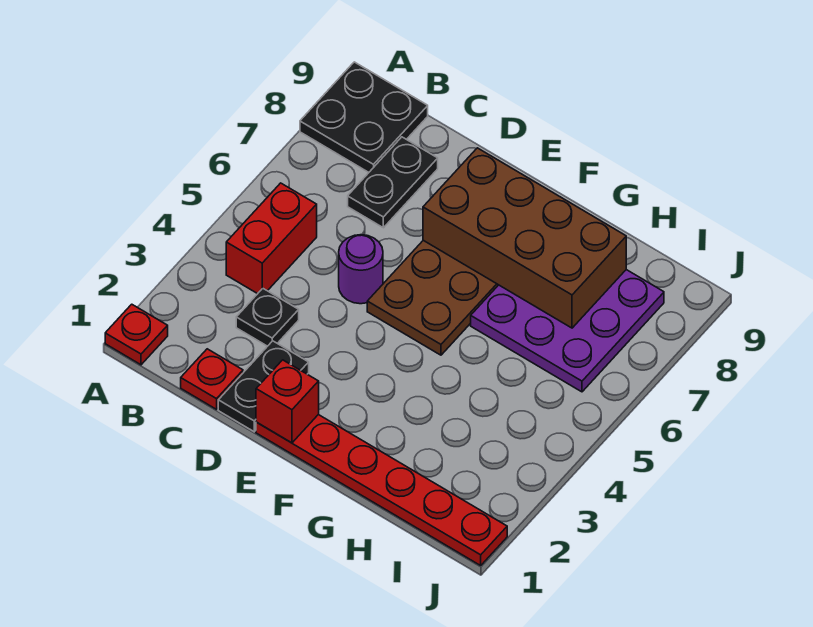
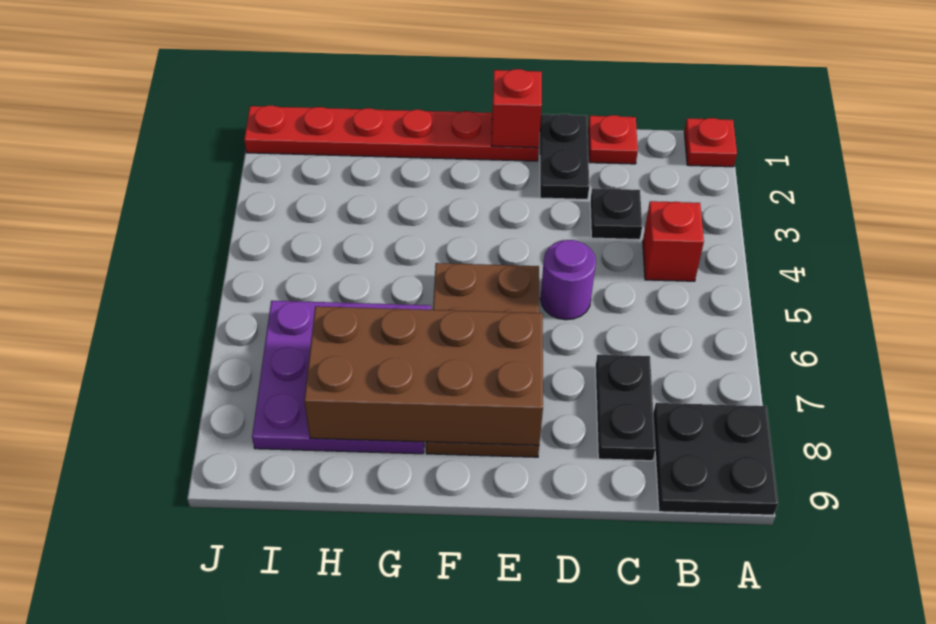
red brick B4:B5 level 1 -> red brick B4 level 1

